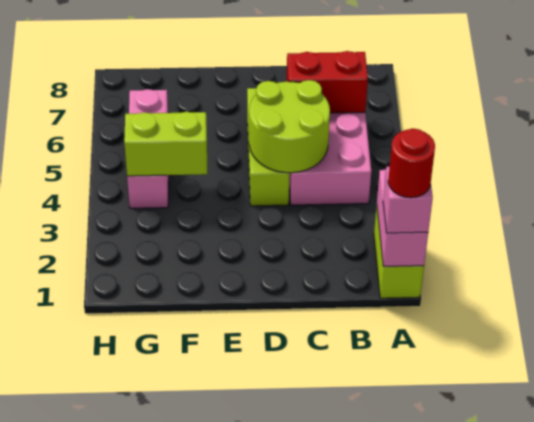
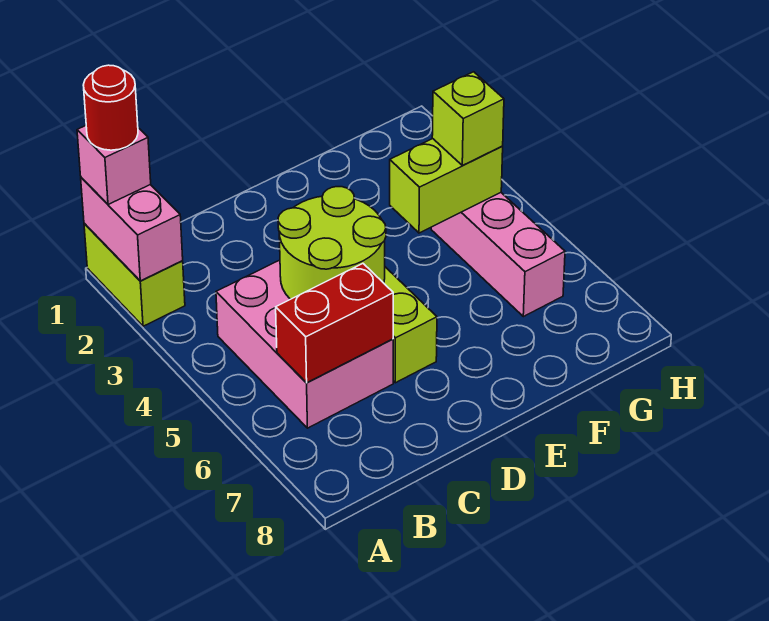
none -> lime brick G4 level 3

